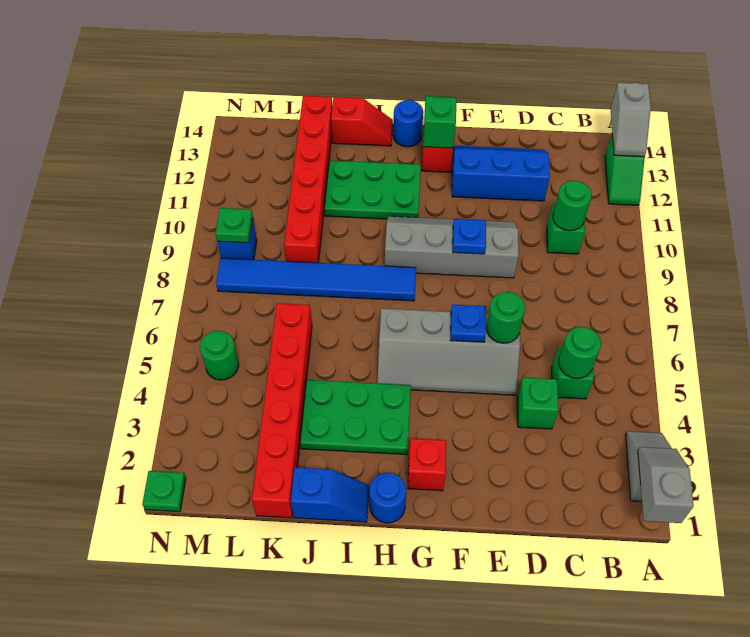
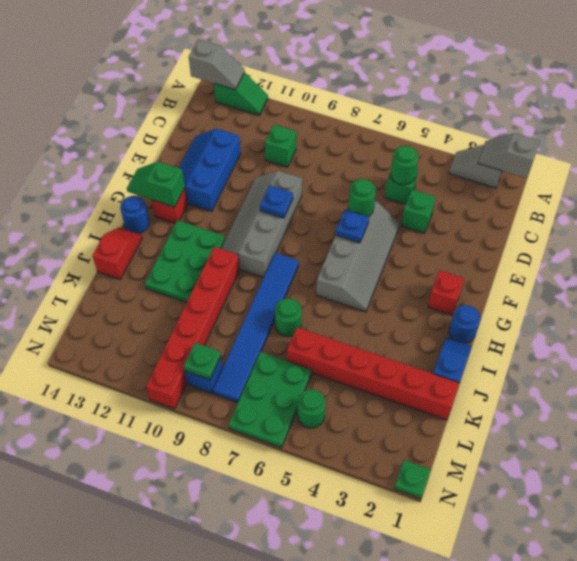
green round brick C10 level 2 -> green round brick J7 level 1
green plate H3:J4 level 1 -> green plate L6:N7 level 1
red brick K9:K14 level 1 -> red brick I10:N10 level 1

